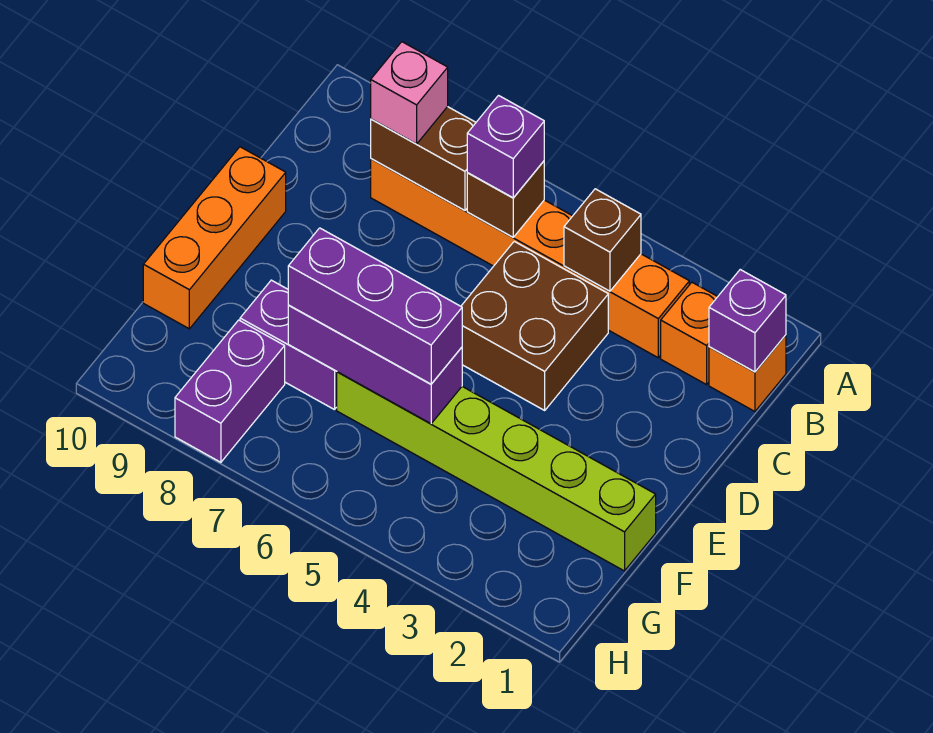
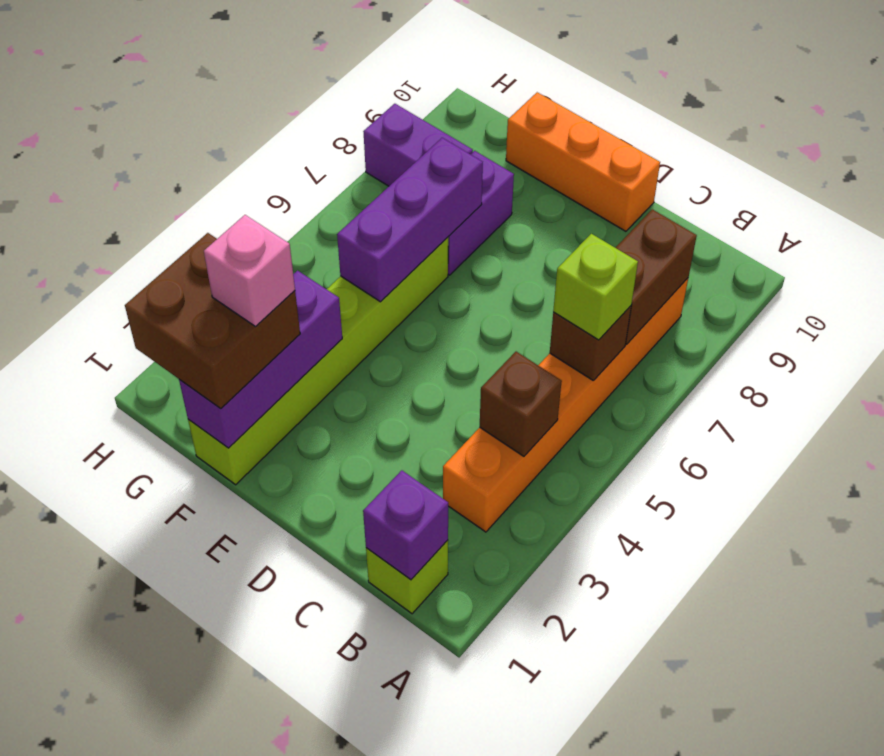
orange brick B1 level 1 -> lime brick B1 level 1
orange brick B2 level 1 -> none
purple brick B6 level 3 -> lime brick B6 level 3
pink brick B8 level 3 -> pink brick F2 level 4
brown brick C4:D5 level 1 -> brown brick F1:G2 level 3
purple brick F5:F7 level 3 -> purple brick F1:F3 level 2

